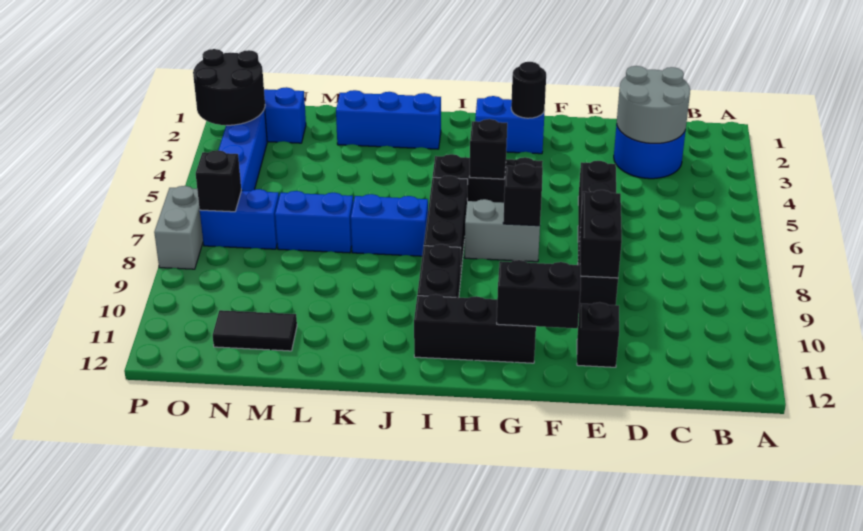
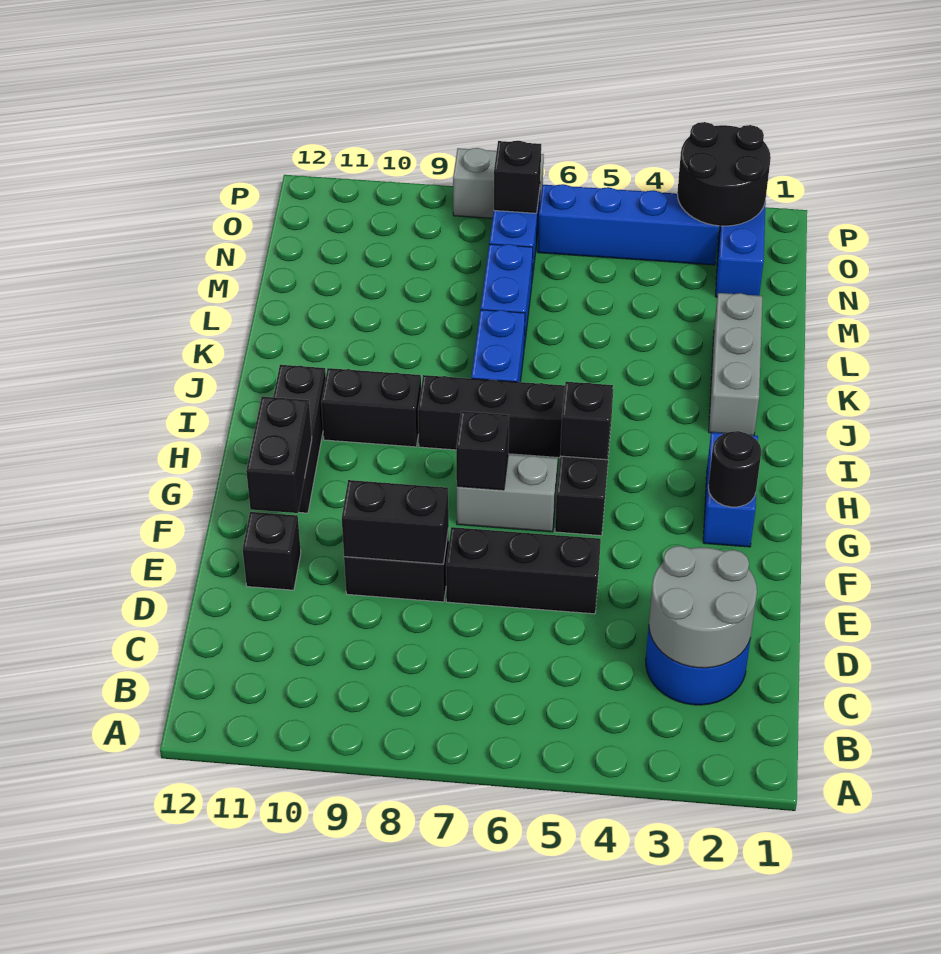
grey brick G7:H7 level 1 -> grey brick G6:G7 level 1
blue brick J2:L2 level 1 -> grey brick J2:L2 level 1
black tile M11:N11 level 1 -> none

